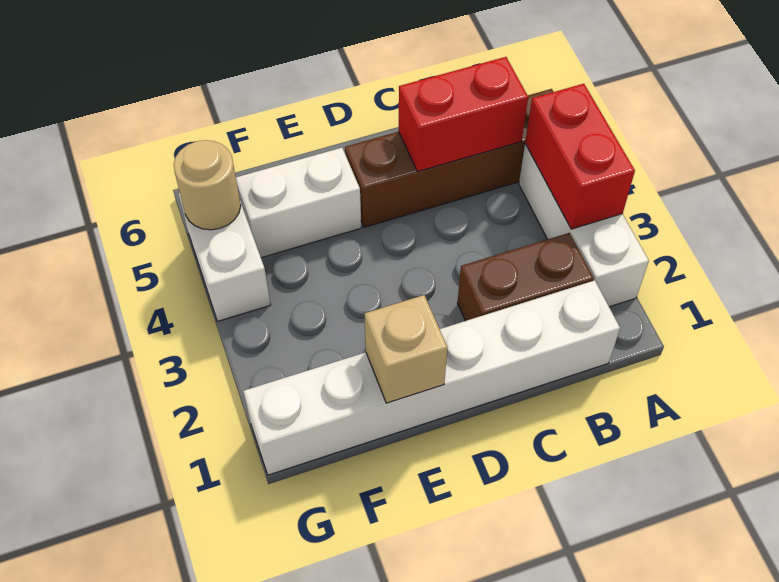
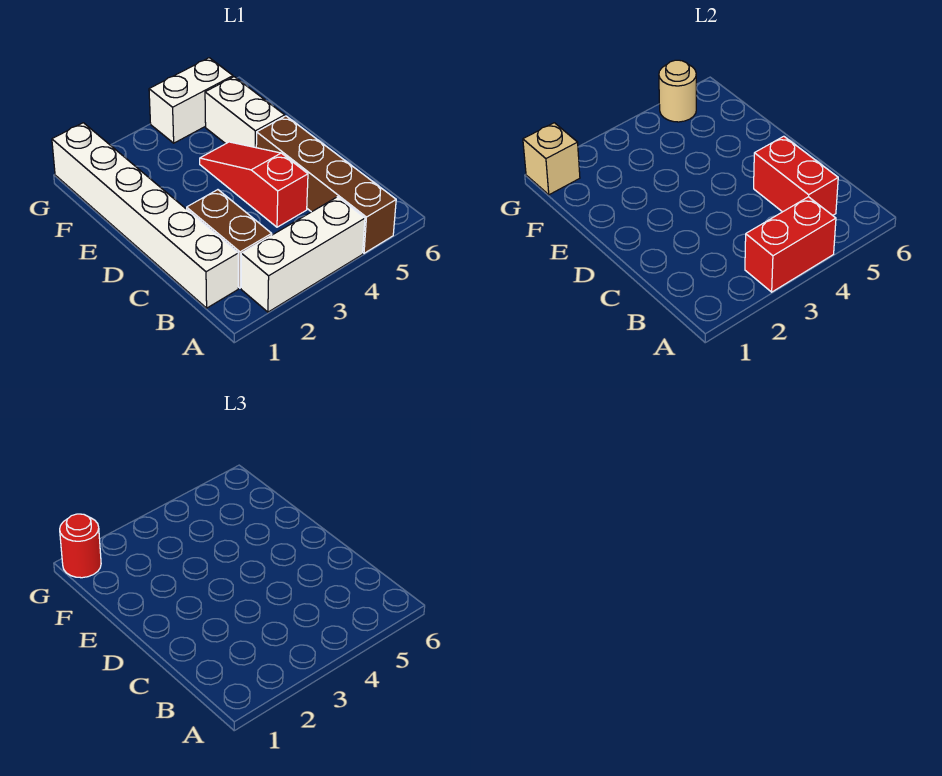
none -> red slope C4:E4 level 1 top C
tan brick E1 level 2 -> tan brick G1 level 2
none -> red round brick G1 level 3

